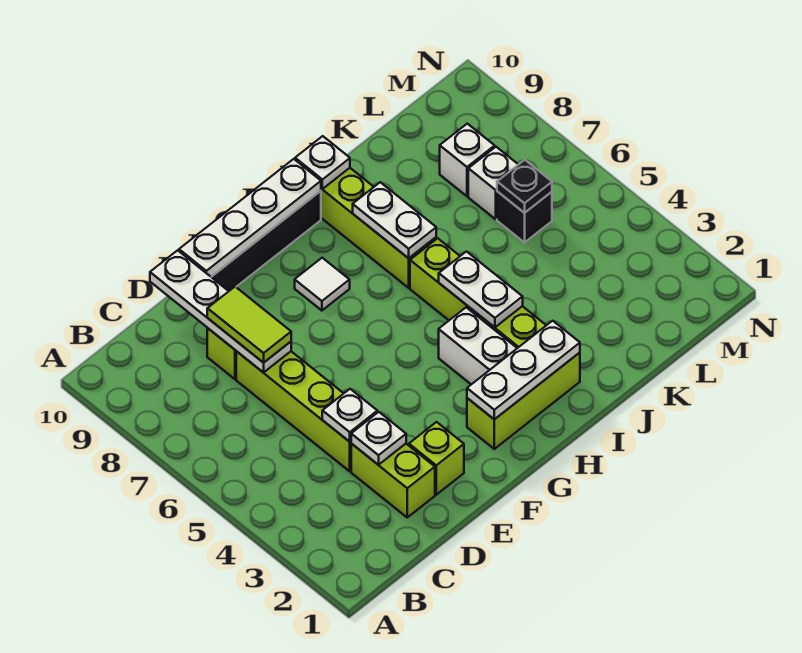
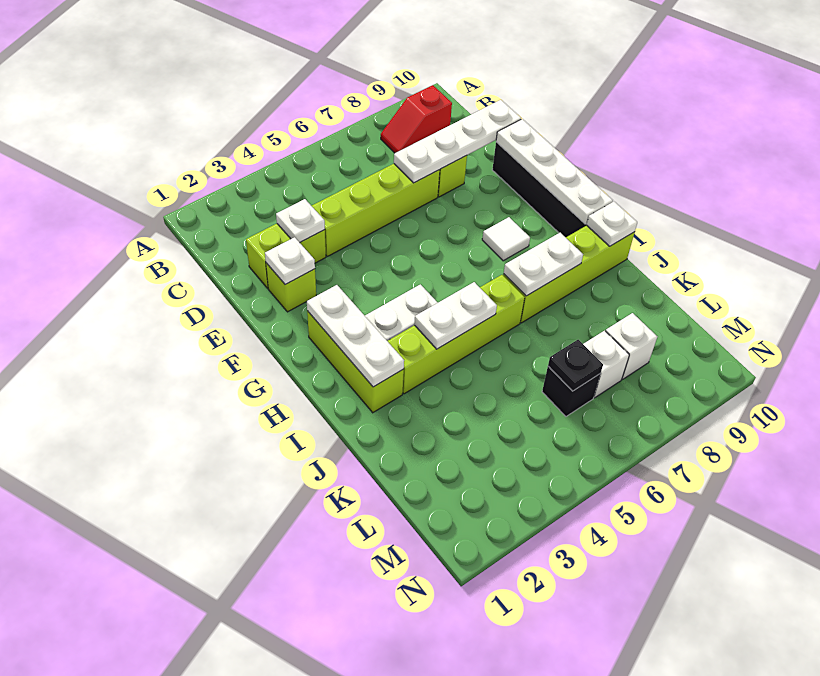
none -> red slope B8:B9 level 1 top 9
white plate D4 level 2 -> white plate E2 level 2
lime tile D7:D8 level 3 -> none

